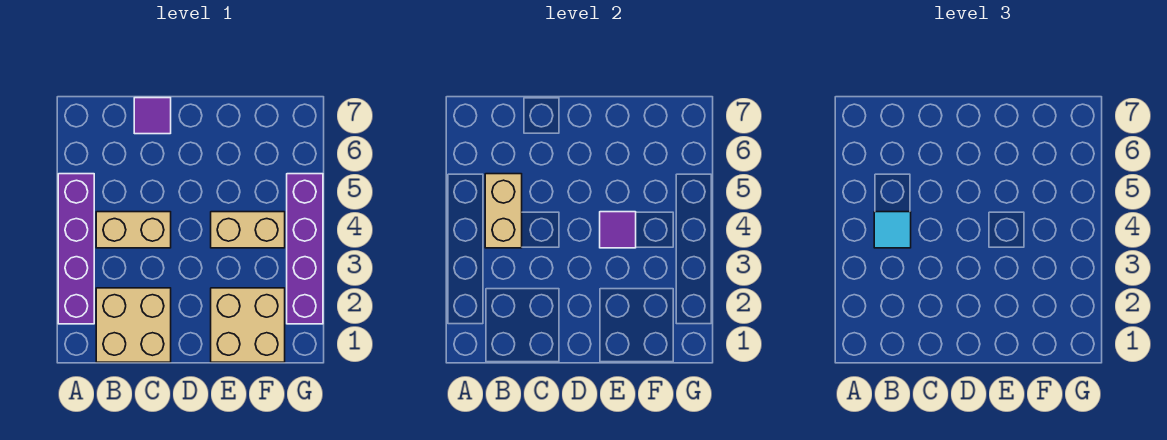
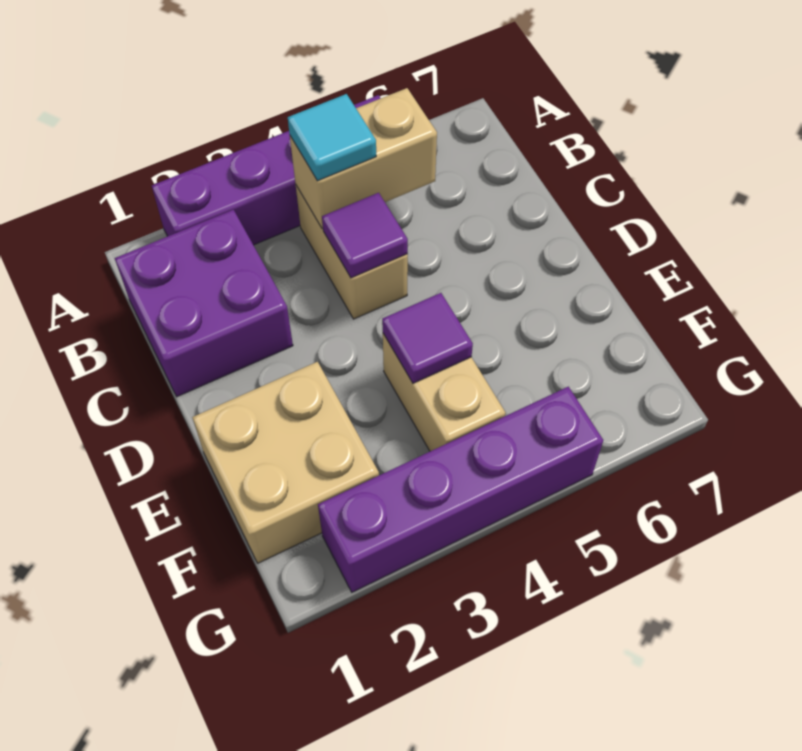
tan brick B1:C2 level 1 -> purple brick B1:C2 level 1
purple tile C7 level 1 -> purple tile C4 level 2

